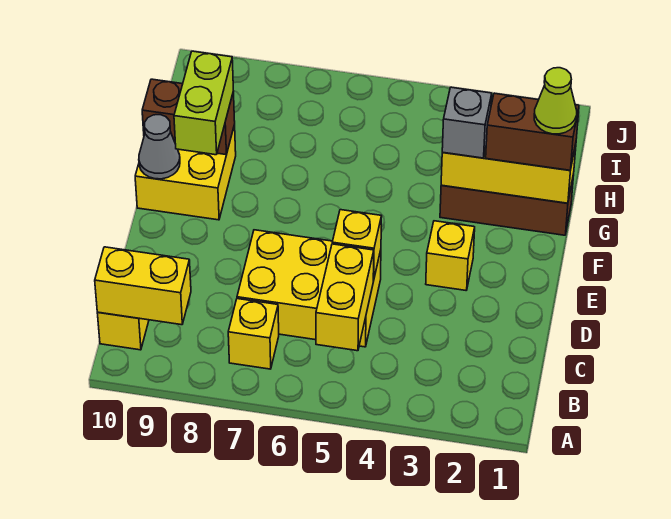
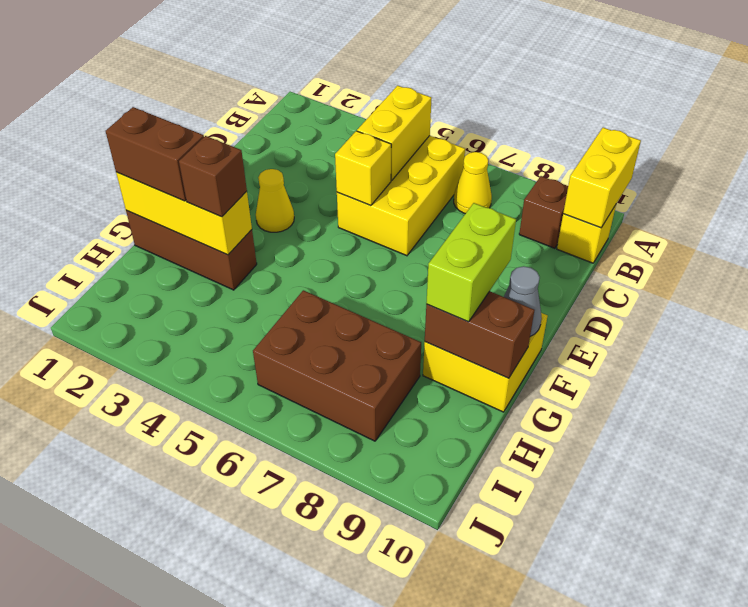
yellow brick B7 level 1 -> yellow cone B7 level 1
none -> brown brick B9 level 1
yellow brick B9:B10 level 2 -> yellow brick A10:B10 level 2
yellow brick C5:D7 level 1 -> yellow brick B5:D6 level 1
yellow brick E3 level 1 -> yellow cone E3 level 1
lime cone G1 level 4 -> none
grey brick G3 level 3 -> brown brick G3 level 3
none -> brown brick H6:I8 level 1

